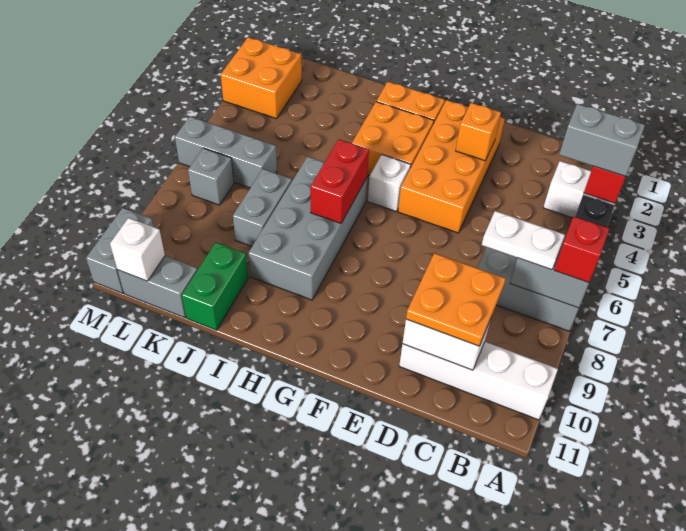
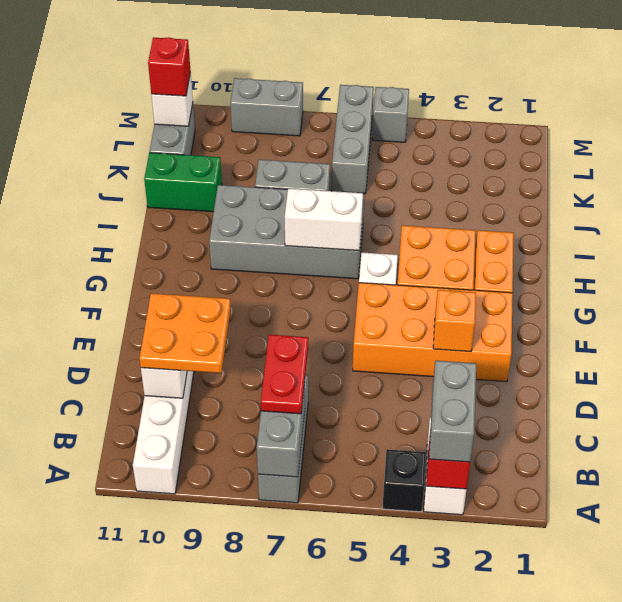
red brick A7 level 3 -> red brick L11 level 3
white plate B7:C7 level 3 -> red plate B7:C7 level 3
red brick H6:H7 level 2 -> white brick H6:H7 level 2
orange brick L2:M3 level 1 -> none
grey brick L7 level 1 -> grey brick M5 level 1
grey brick M10:M11 level 1 -> grey brick M8:M9 level 1

